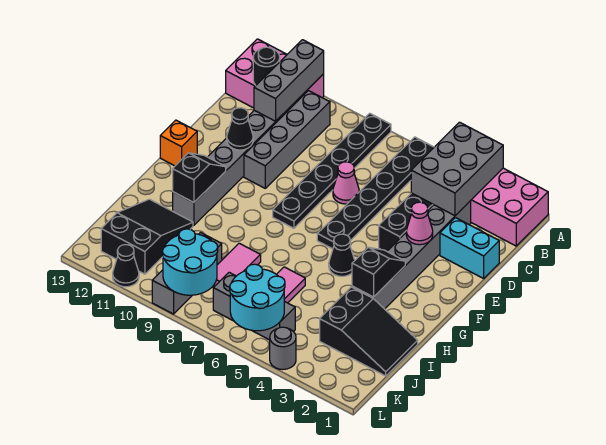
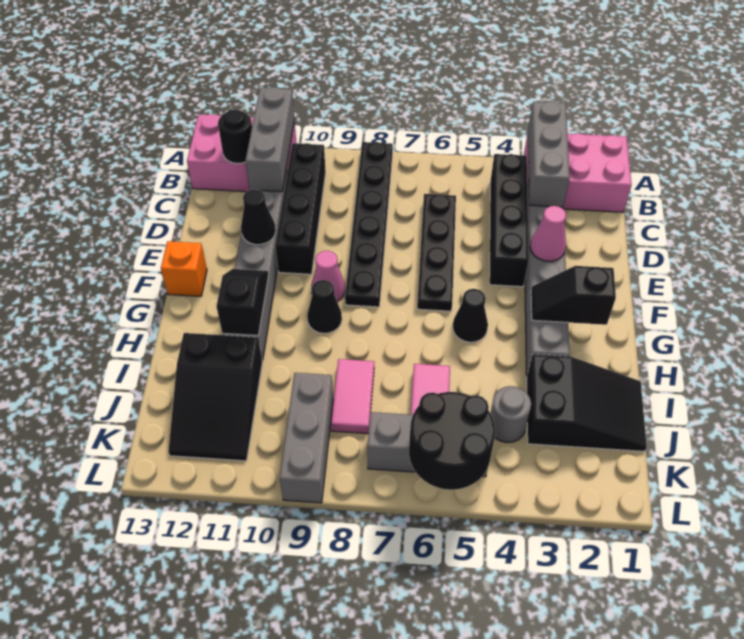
grey brick A3:C4 level 2 -> grey brick A3:C3 level 2
black plate A6:F6 level 1 -> black plate C6:F6 level 1
grey brick B10:E10 level 1 -> black brick B10:E10 level 1
cyan brick D1:D2 level 1 -> none
pink cone D7 level 1 -> pink cone F9 level 1
black slope G3:H3 level 2 top H -> black slope G2:G3 level 2 top 2
black slope I11:K12 level 1 top K -> black slope I11:K12 level 1 top I
cyan round brick K5:L6 level 2 -> black round brick K5:L6 level 2
cyan round brick K8:L9 level 2 -> none
grey round brick L4 level 1 -> grey round brick J4 level 1
black cone L11 level 1 -> black cone G9 level 1

